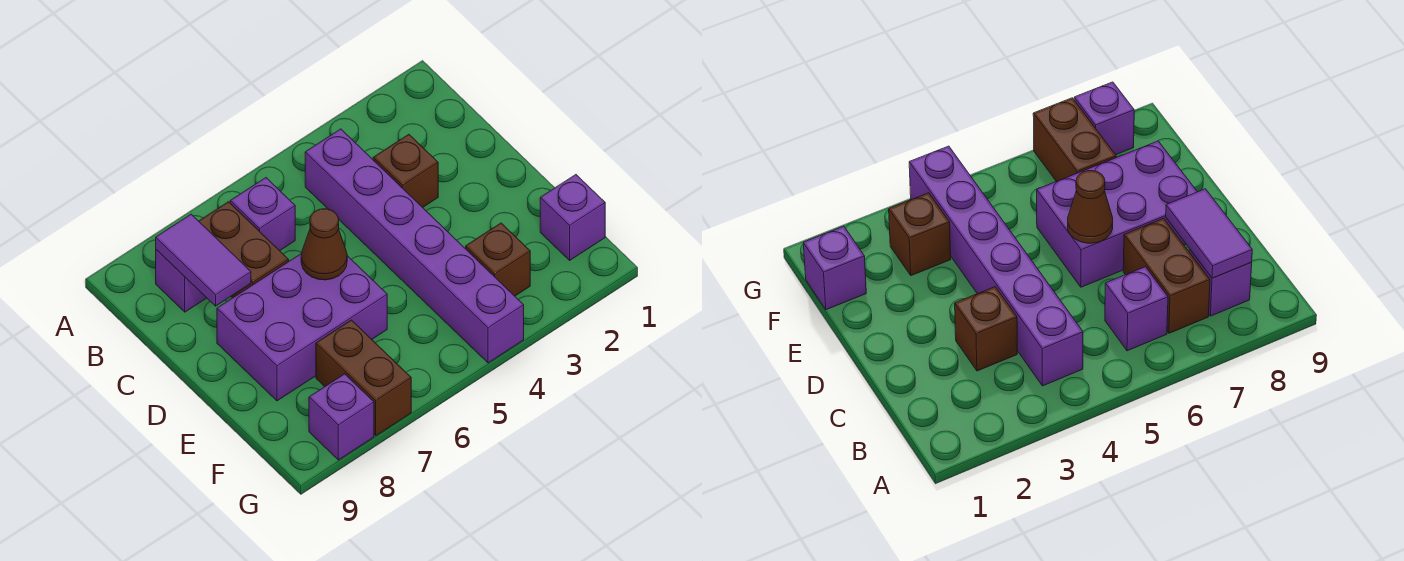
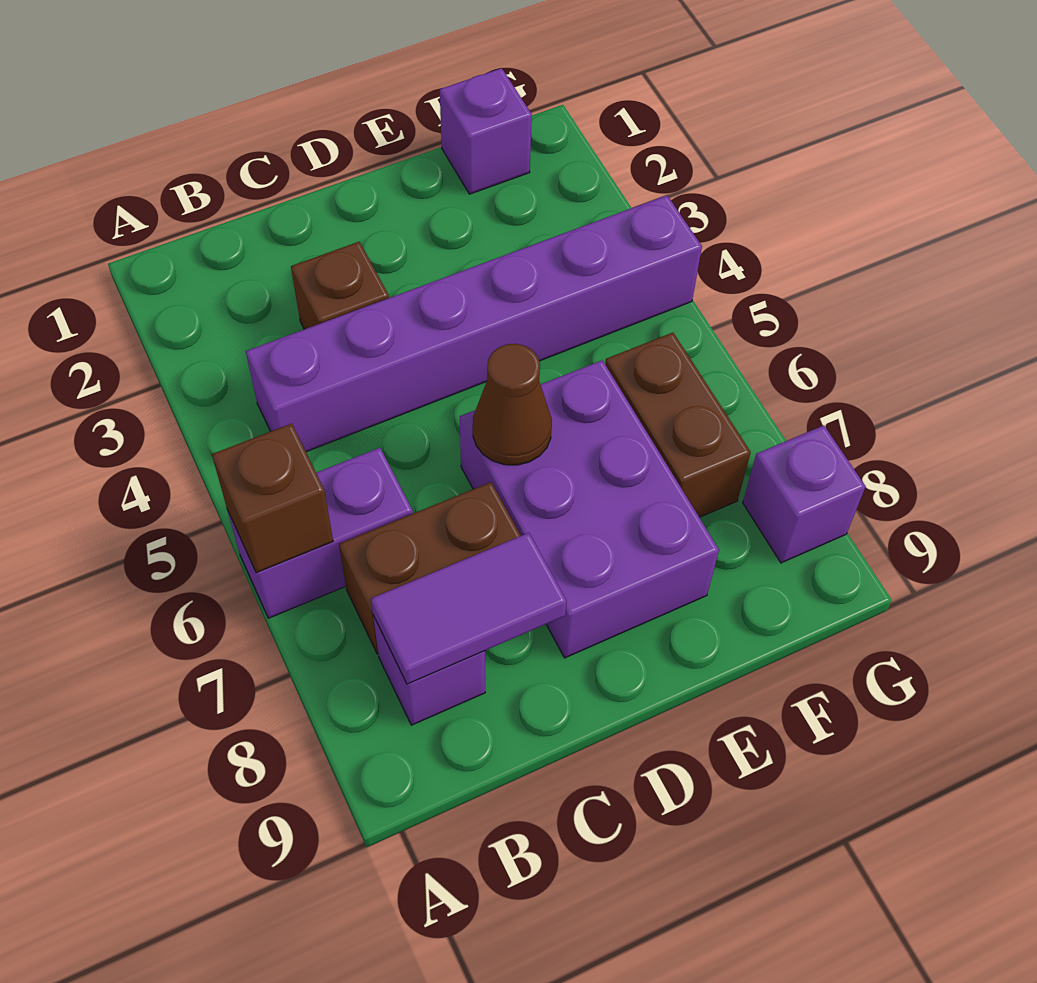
purple brick B6 level 1 -> purple brick A6:B6 level 1
brown brick F3 level 1 -> brown brick A6 level 2
brown brick F7:G7 level 1 -> brown brick F6:F7 level 1

